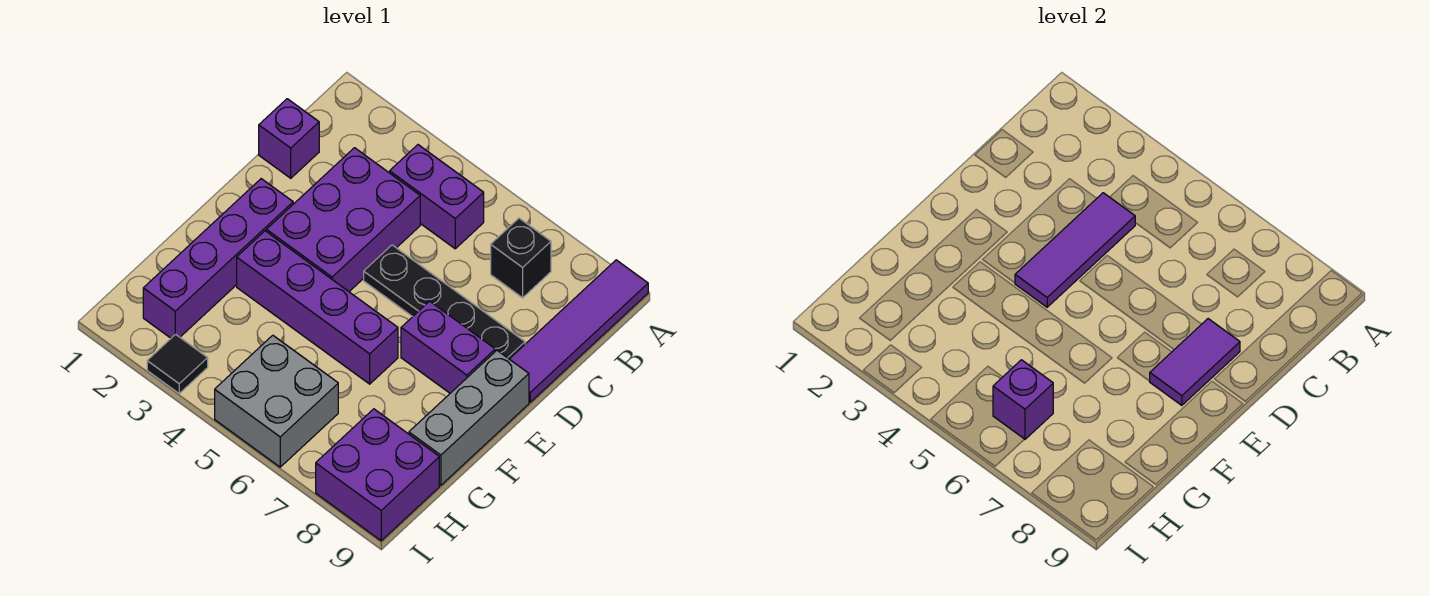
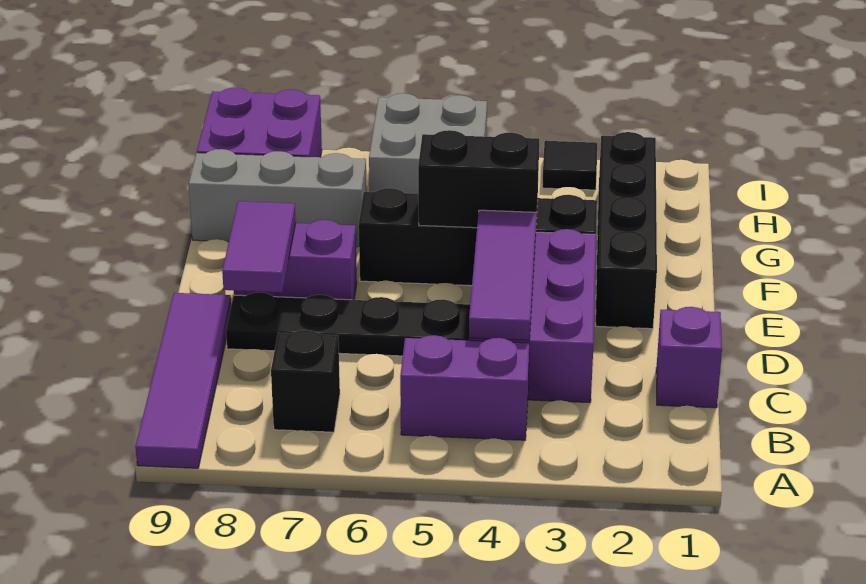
purple brick E2:H2 level 1 -> black brick E2:H2 level 1
grey brick E9:G9 level 1 -> grey brick G7:G9 level 1
purple brick F3:F6 level 1 -> black brick F3:F6 level 1
none -> black brick F4:F5 level 2
purple brick H6 level 2 -> none

